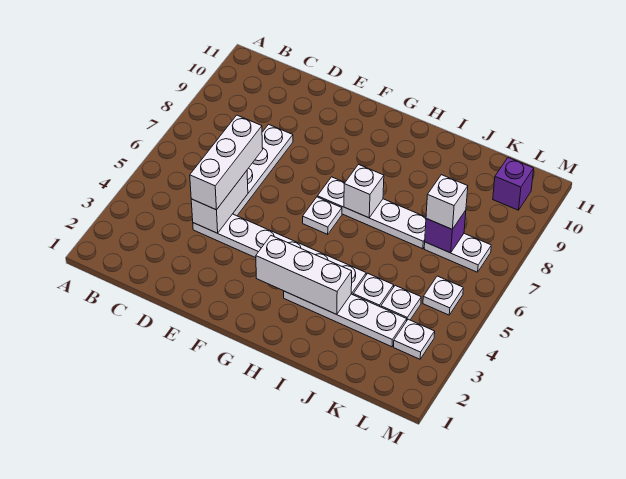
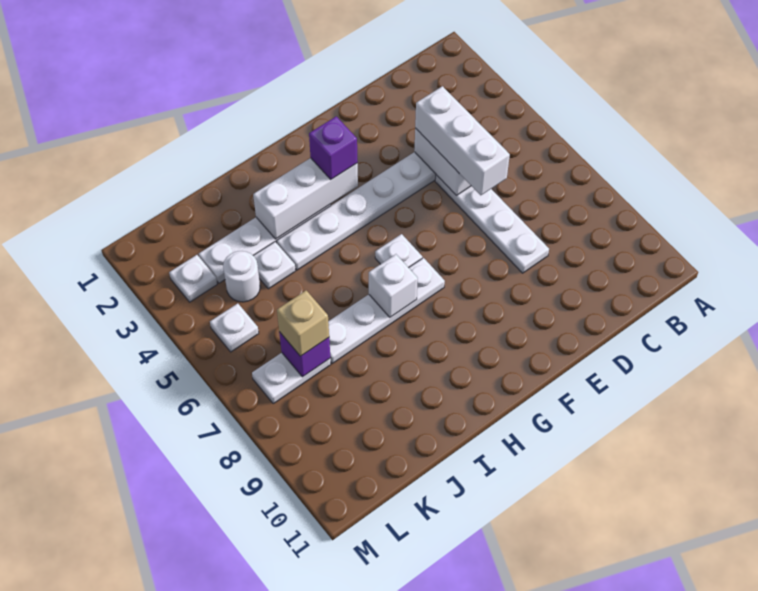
white plate K4 level 1 -> white round brick K4 level 1
white brick K7 level 3 -> tan brick K7 level 3
purple brick L10 level 1 -> purple brick G3 level 3

